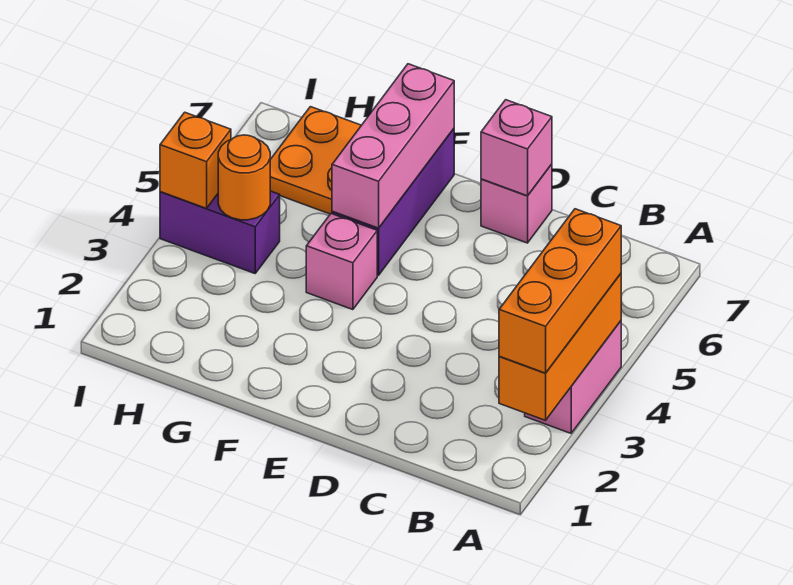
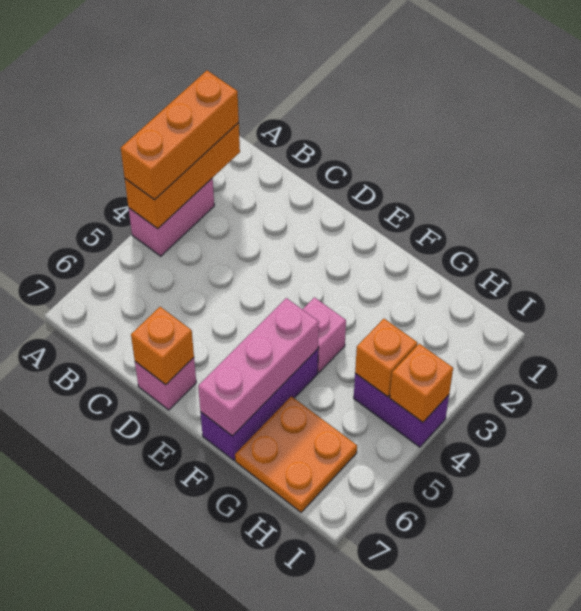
pink brick D7 level 2 -> orange brick D7 level 2
orange round brick H4 level 2 -> orange brick H4 level 2

